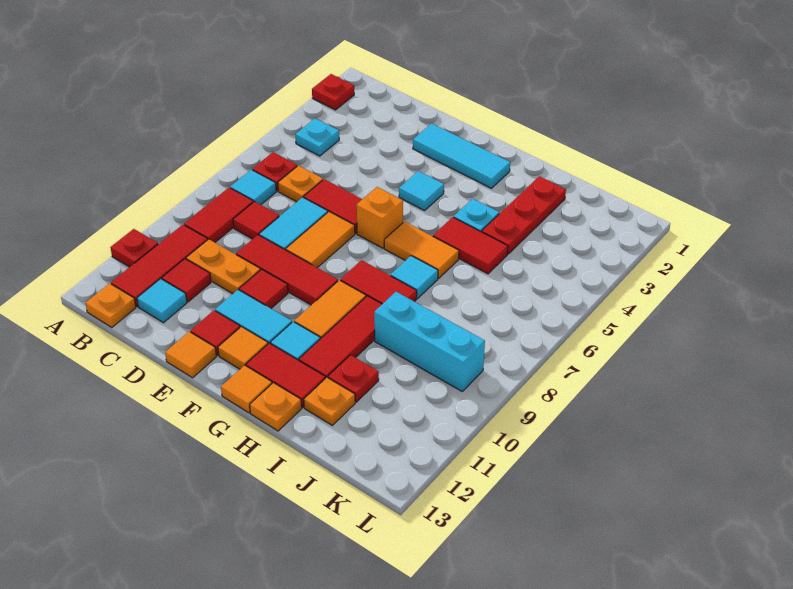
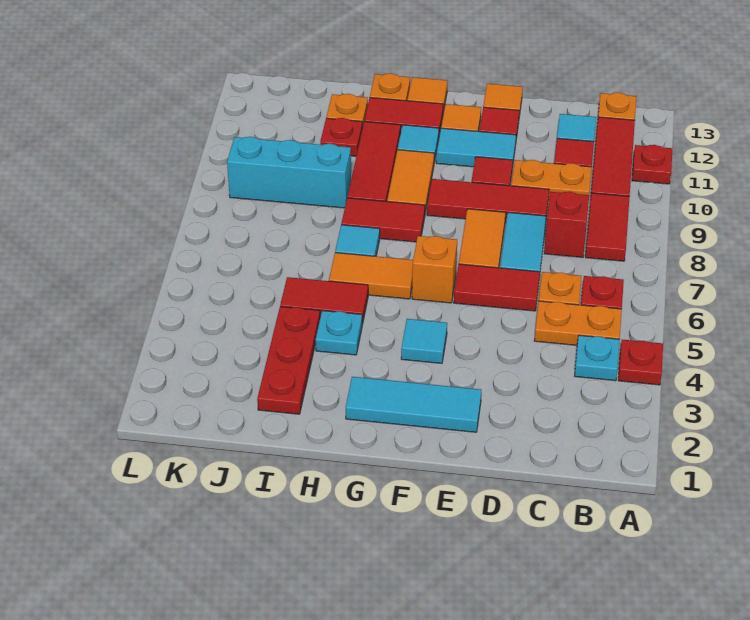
red plate A2 level 1 -> red plate A4 level 1
none -> orange plate B5:C5 level 1
cyan tile B7 level 1 -> none
red tile C8 level 1 -> red brick C8 level 1

